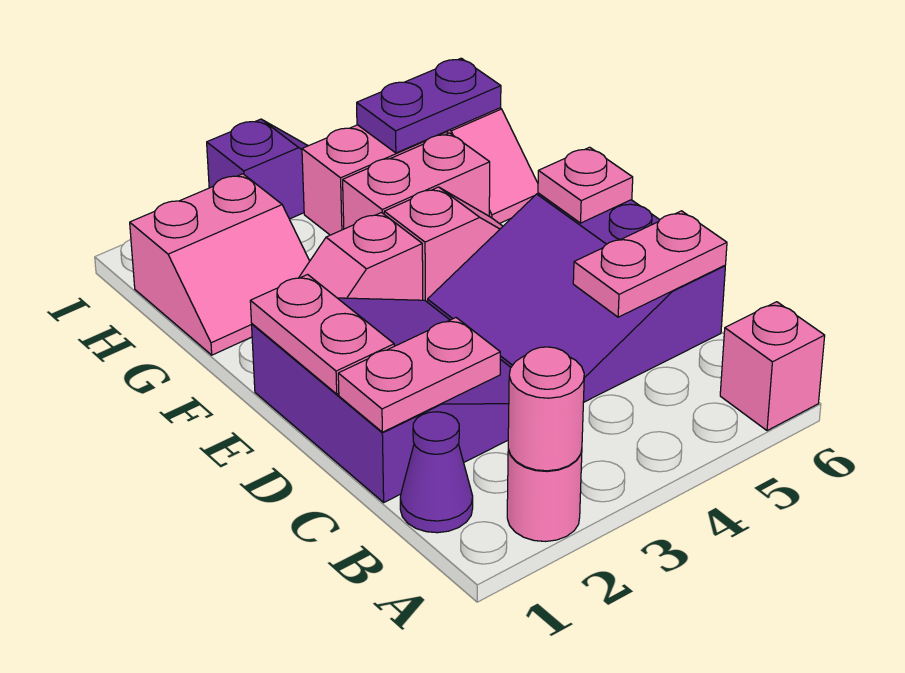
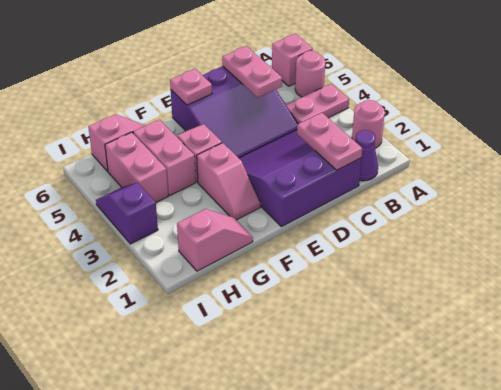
pink round brick A2 level 2 -> pink round brick A5 level 1
pink plate D1:E1 level 2 -> pink plate A4:B4 level 1
pink slope G1:H2 level 1 top H -> pink slope G1:H1 level 1 top H
purple plate H5:H6 level 2 -> none

